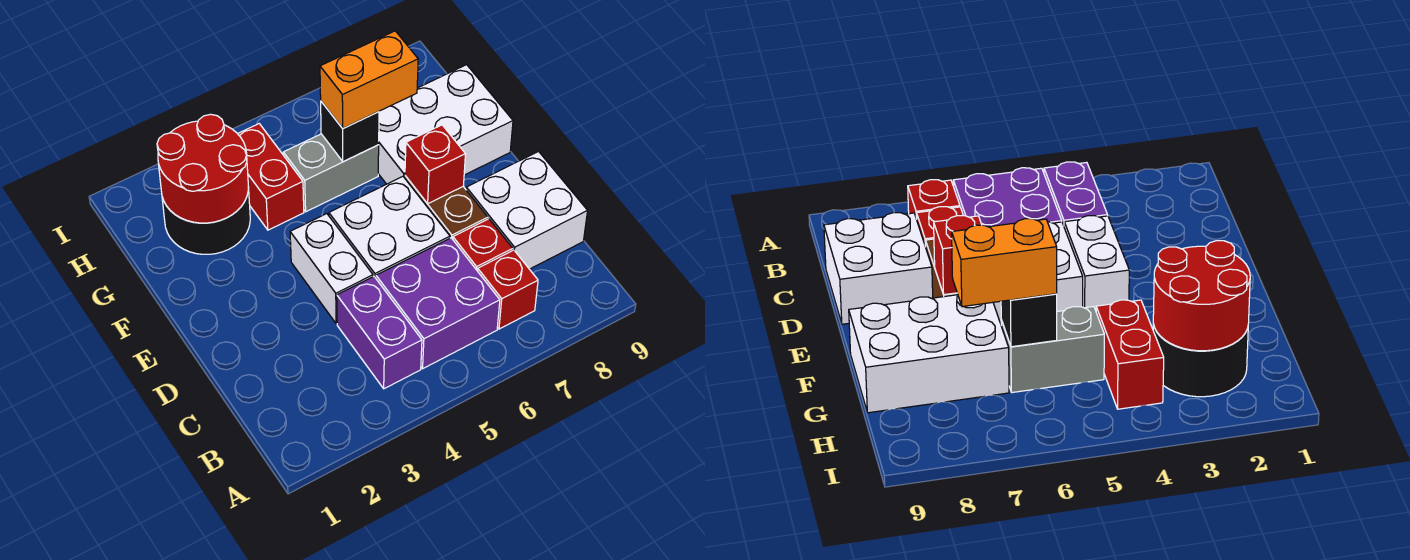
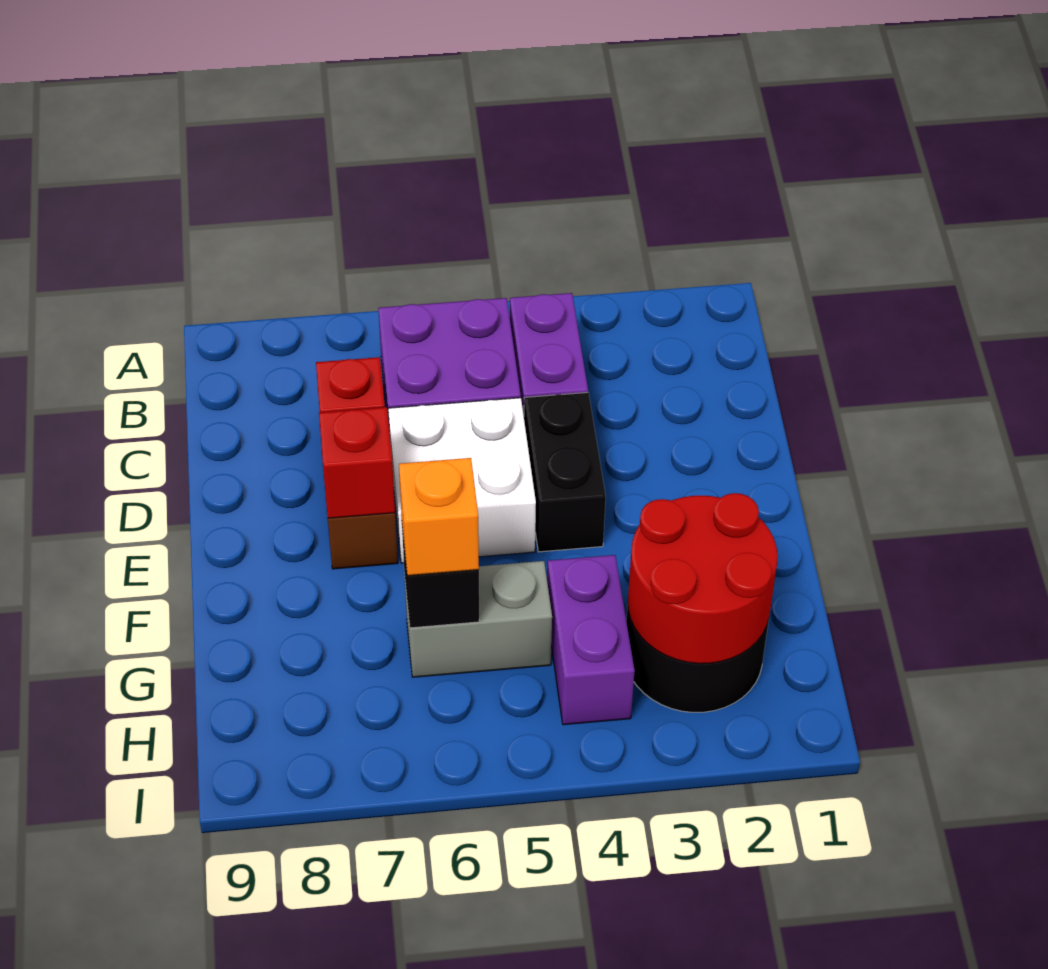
red brick B7 level 1 -> none
white brick C8:D9 level 1 -> none
white brick D4:E4 level 1 -> black brick D4:E4 level 1
white brick F7:G9 level 1 -> none
red brick G4:H4 level 1 -> purple brick G4:H4 level 1
orange brick G6:G7 level 3 -> orange brick G6 level 3

